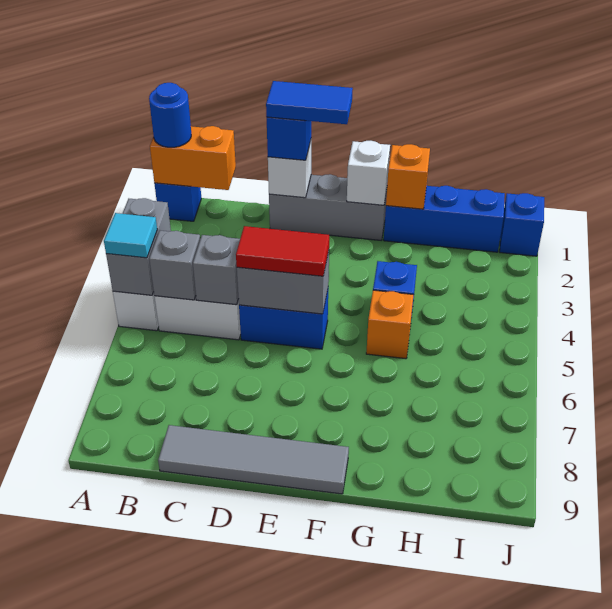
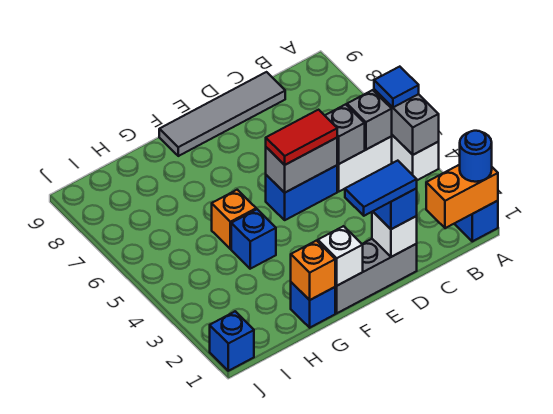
cyan tile A5 level 3 -> blue tile A5 level 3
blue brick G1:I1 level 1 -> blue brick G1 level 1

